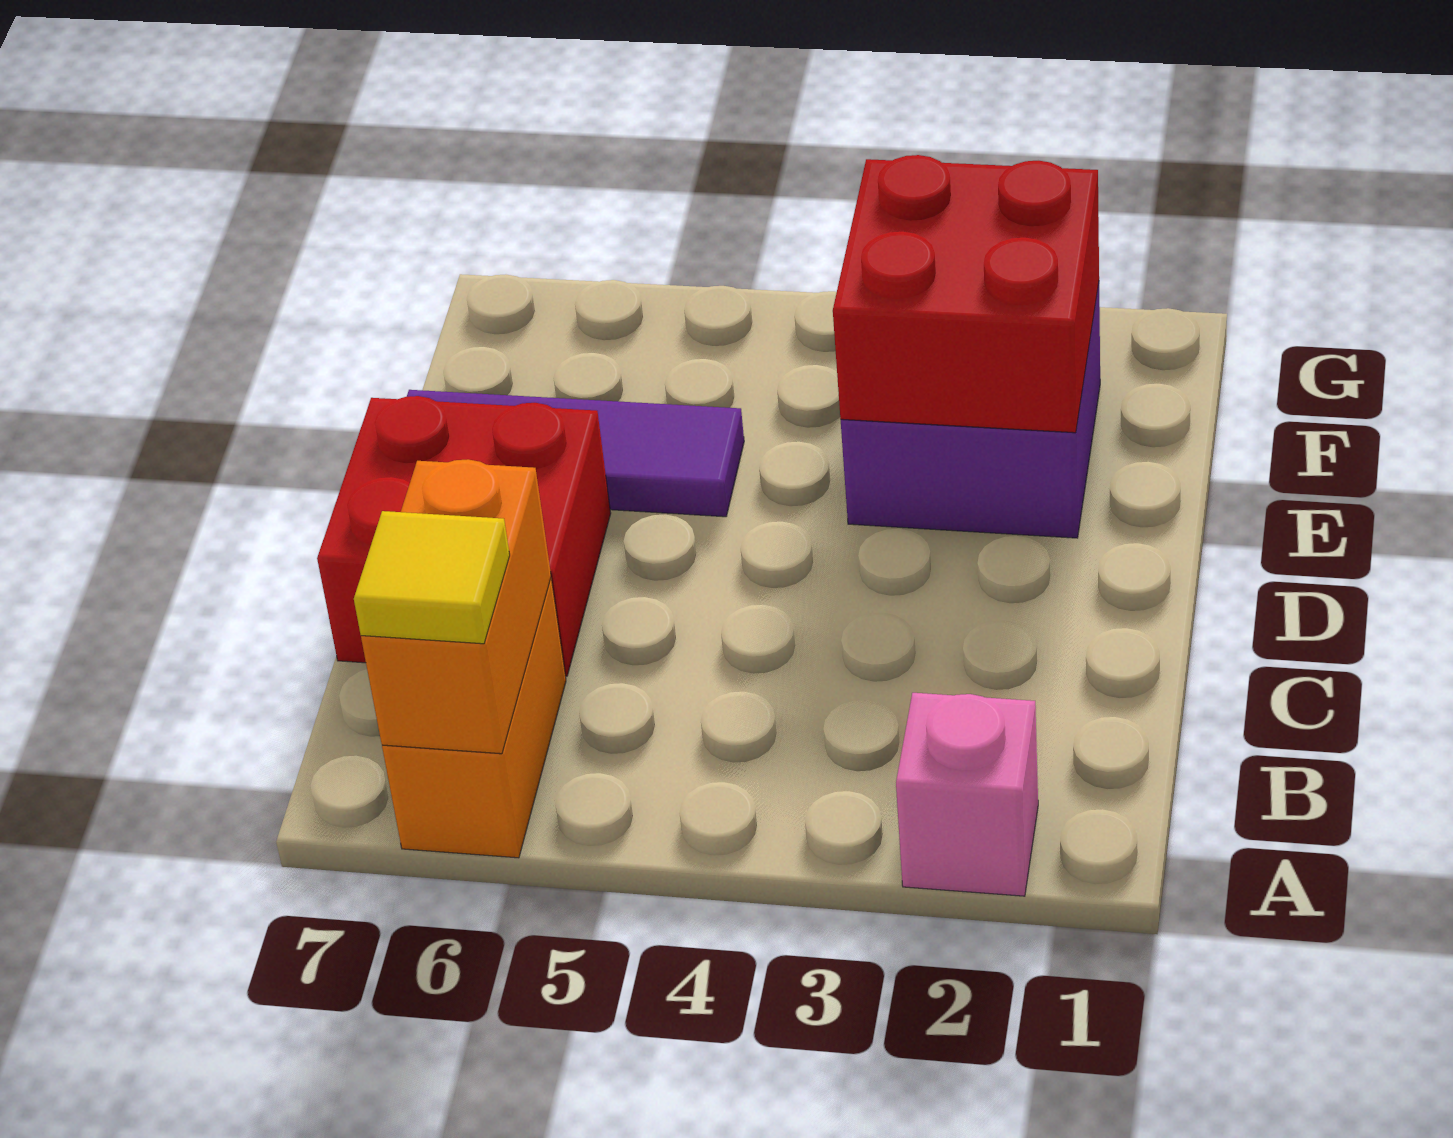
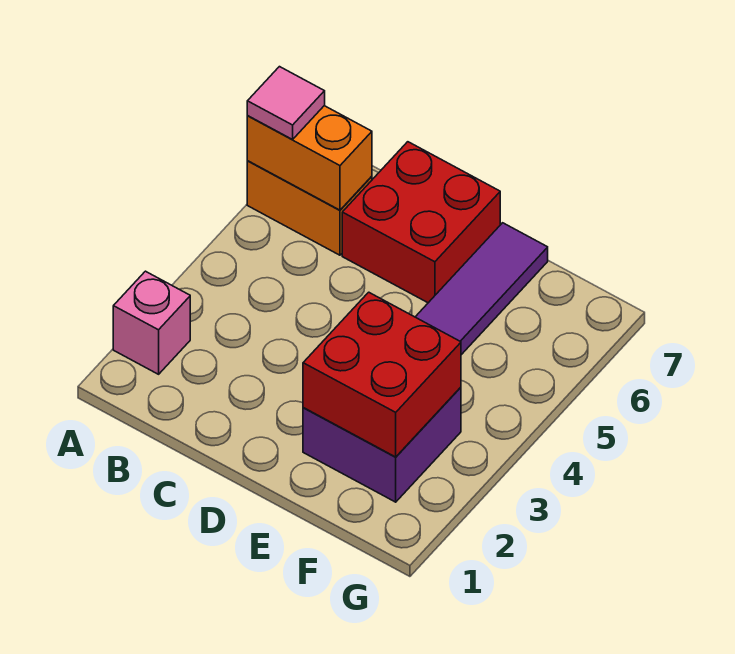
yellow tile A6 level 3 -> pink tile A6 level 3

